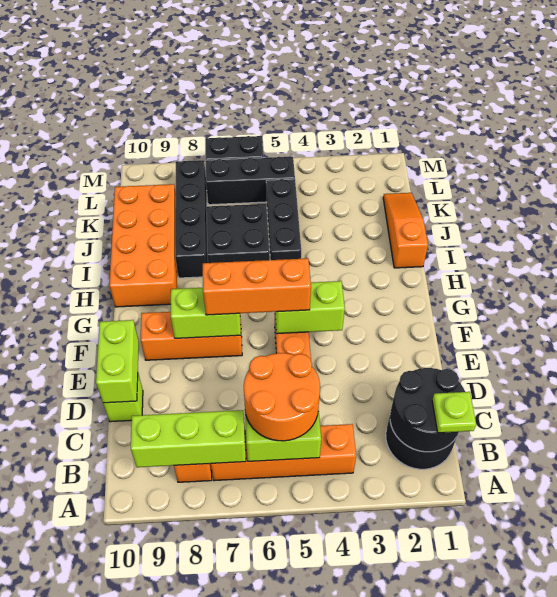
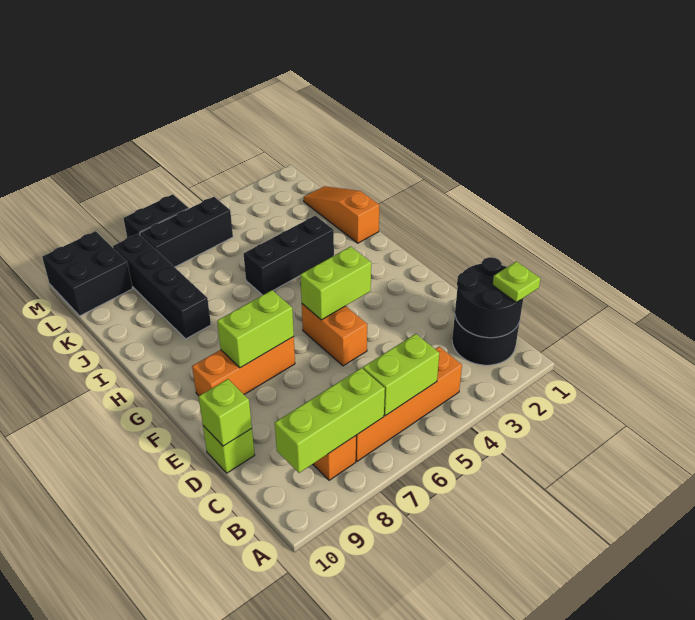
orange round brick B5:C6 level 3 -> none
lime brick D10:E10 level 2 -> lime brick D10 level 2
orange brick F5:F7 level 3 -> none
orange brick H9:K10 level 1 -> none
black brick I5:K5 level 1 -> black brick I3:I5 level 1
black brick I6:J7 level 1 -> black brick L9:M10 level 1

